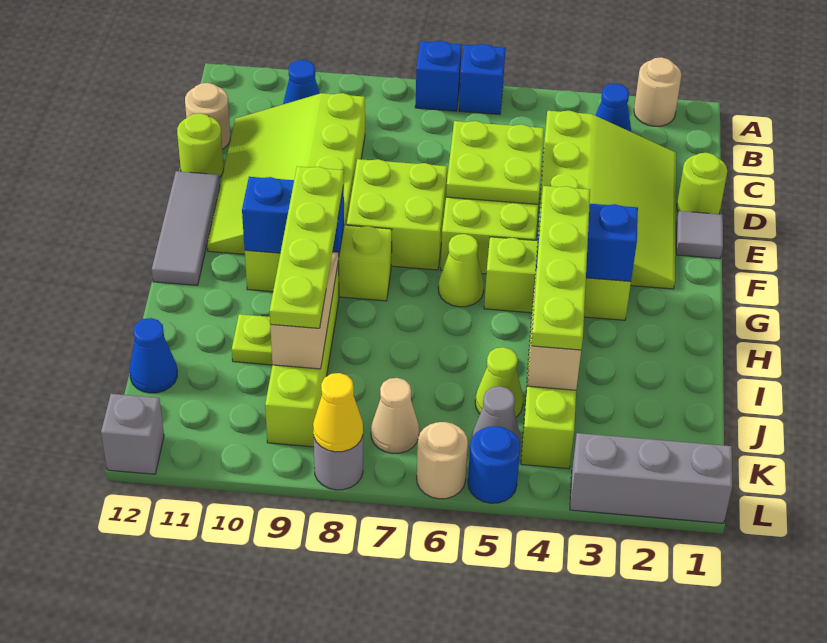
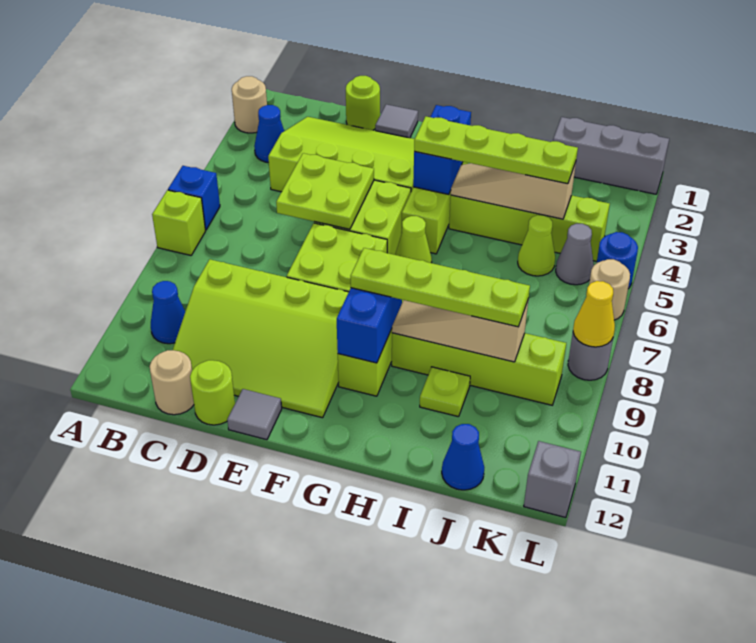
blue brick A7 level 1 -> lime brick A7 level 1
grey tile E12:G12 level 1 -> grey tile E12 level 1
tan cone K7 level 1 -> none
grey brick L1:L3 level 1 -> grey brick J1:L1 level 1

